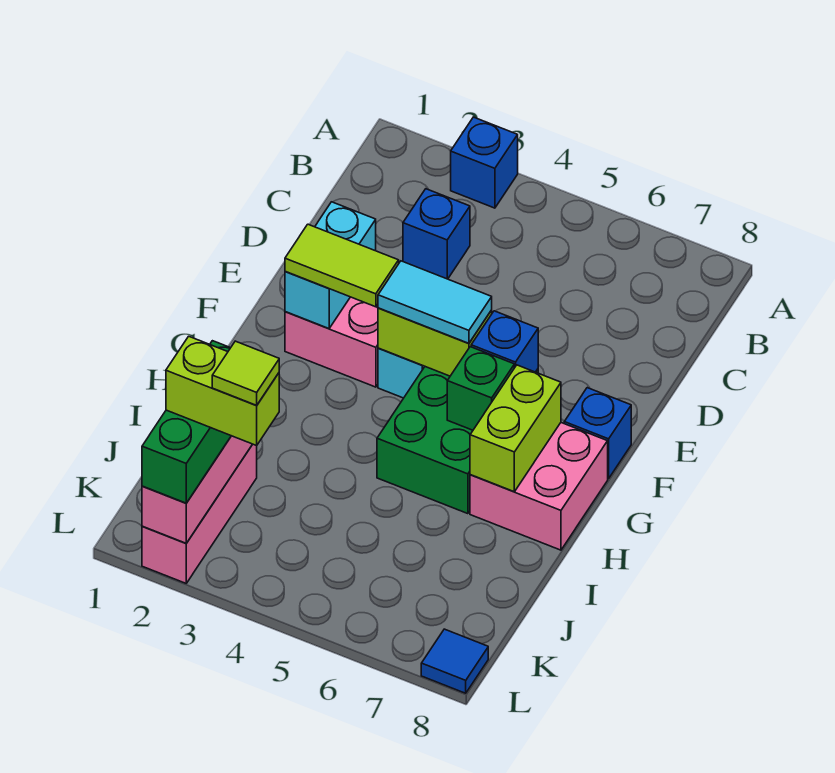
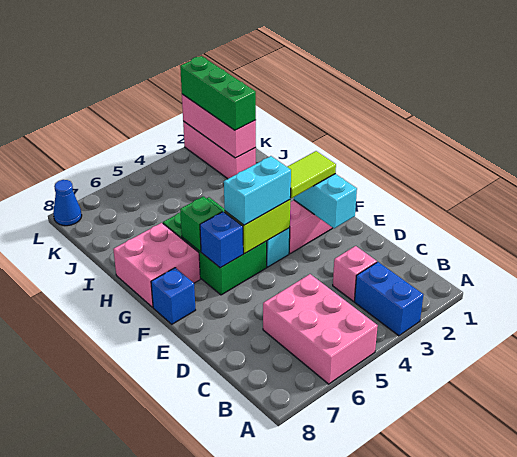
blue brick A3 level 1 -> blue brick A3:B3 level 1
none -> pink brick A5:C6 level 1
blue brick C3 level 1 -> pink brick C3 level 1
cyan tile F4:F5 level 3 -> cyan brick F4:F5 level 3
lime brick G7:H7 level 2 -> none
lime brick K2:K3 level 4 -> none
lime tile K3 level 5 -> none
blue tile L8 level 1 -> blue cone L8 level 1

